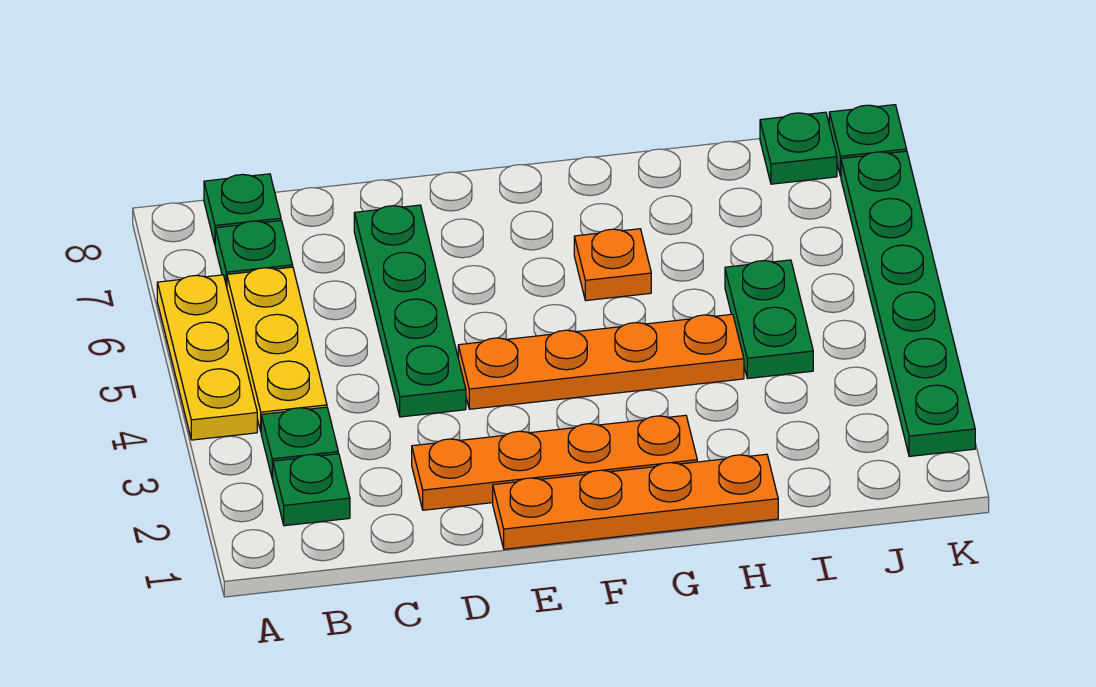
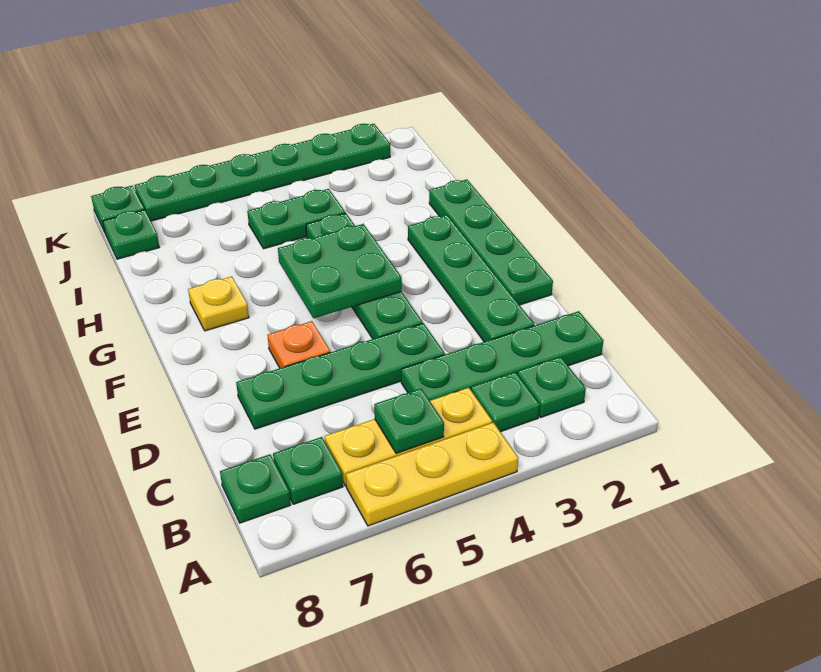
none -> green plate B5 level 2
none -> green plate C1:C4 level 1
orange plate D2:G2 level 1 -> green plate D2:G2 level 1
orange plate E1:H1 level 1 -> green plate E1:H1 level 1
orange plate E4:H4 level 1 -> green plate E4:H4 level 1
none -> green plate F4:G5 level 2
orange plate G6 level 1 -> orange plate E6 level 1
none -> yellow plate G7 level 1

